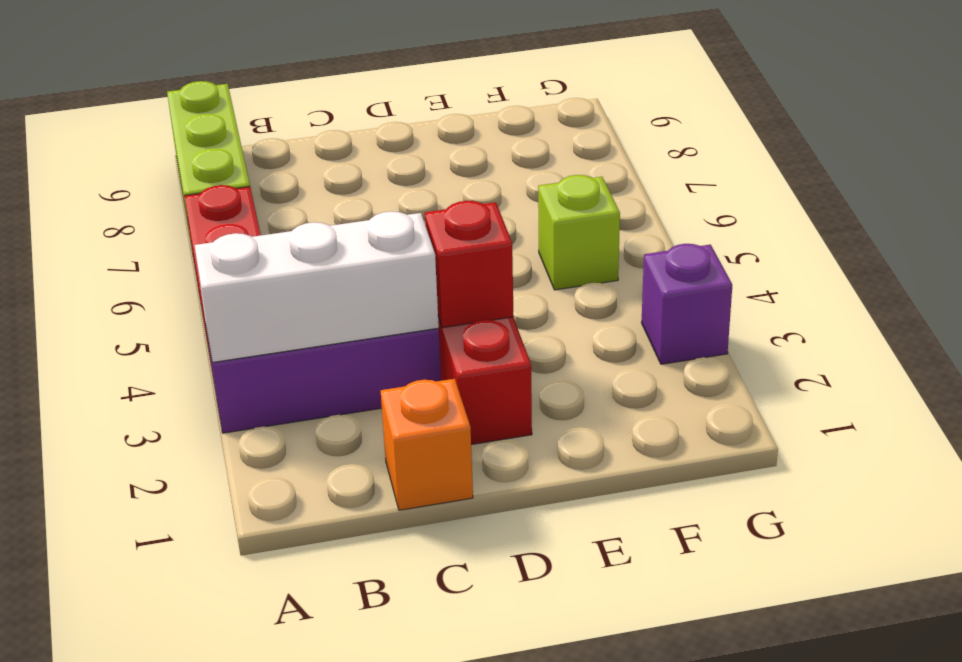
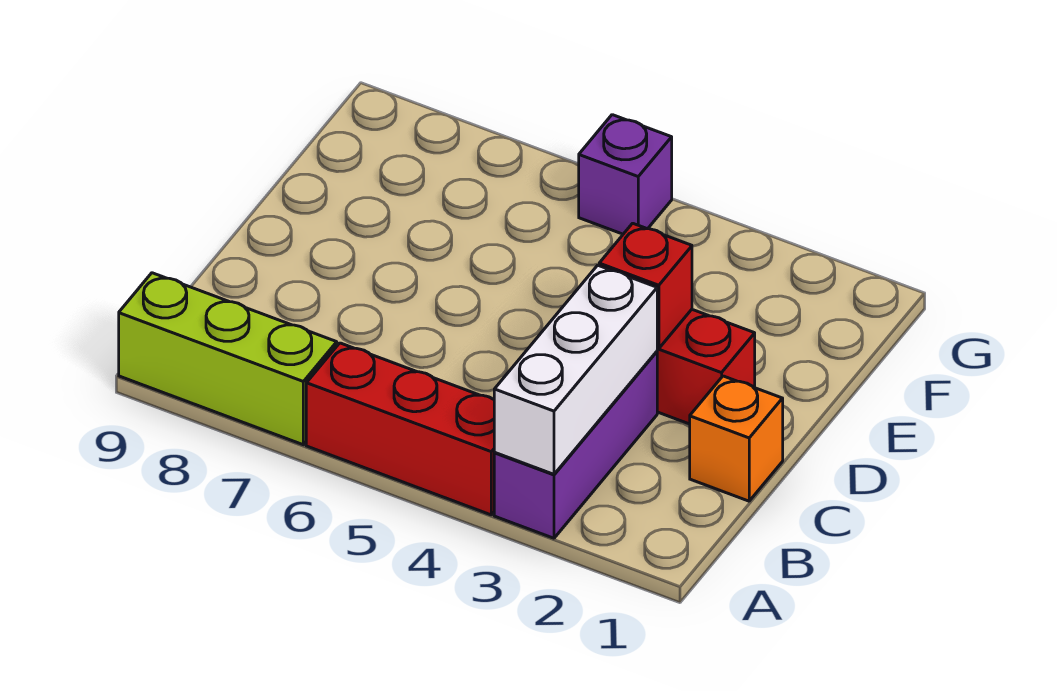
lime brick F5 level 1 -> none
purple brick G3 level 1 -> purple brick G5 level 1

